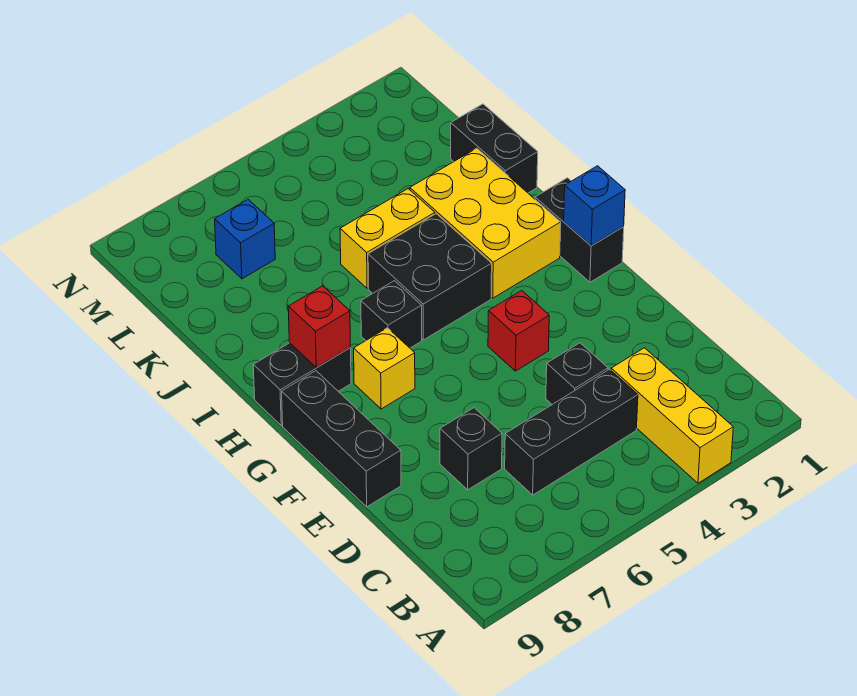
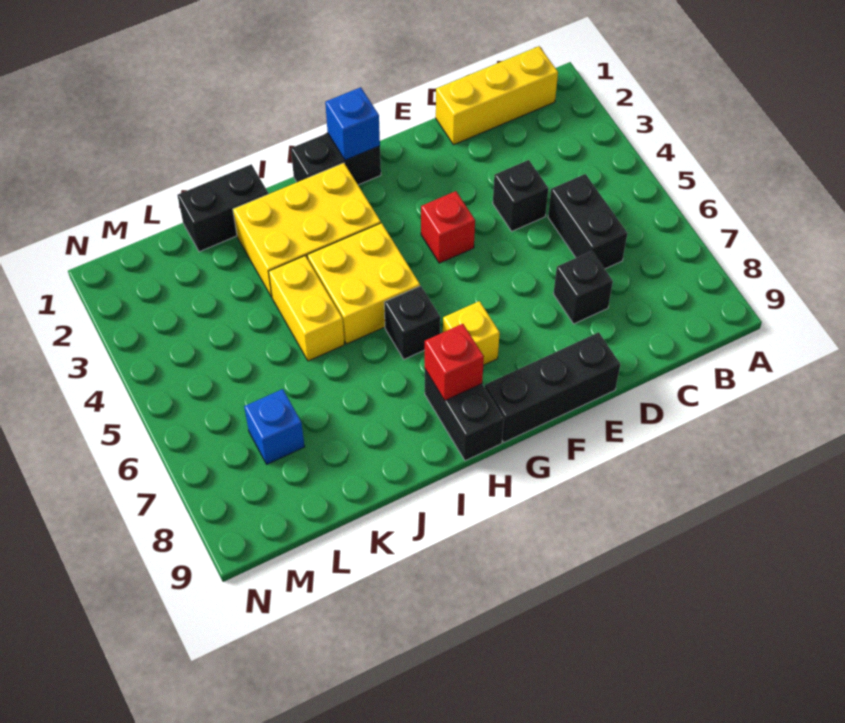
yellow brick A3:C3 level 1 -> yellow brick B1:D1 level 1
black brick C4:C6 level 1 -> black brick C5:C6 level 1
black brick H4:I5 level 1 -> yellow brick H4:I5 level 1

